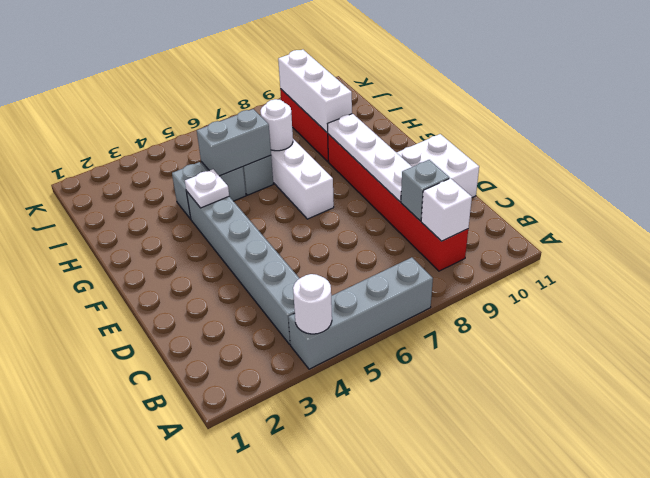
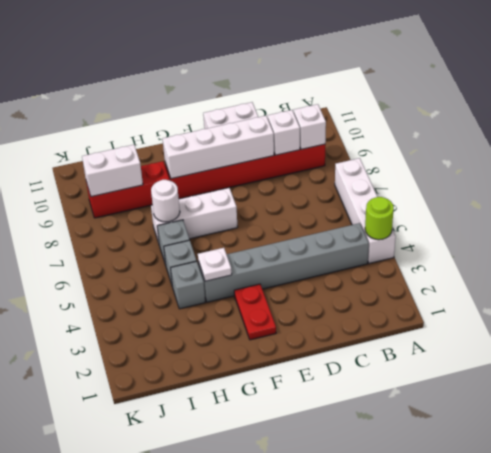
grey brick A4:A7 level 1 -> white brick A4:A7 level 1
white round brick A4 level 2 -> lime round brick A4 level 2
grey brick C9 level 2 -> white brick C9 level 2
white plate D9:G9 level 2 -> white brick D9:G9 level 2
none -> red plate F2:F3 level 1
grey brick H5:H6 level 2 -> none
white brick H9:J9 level 2 -> white brick I9:J9 level 2

